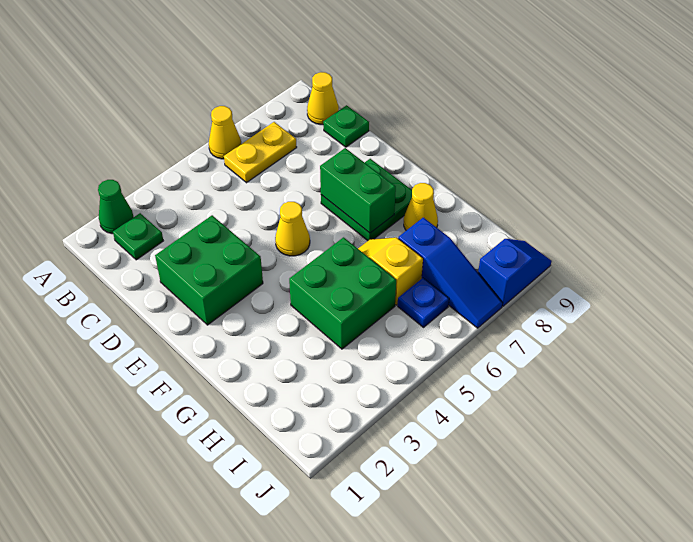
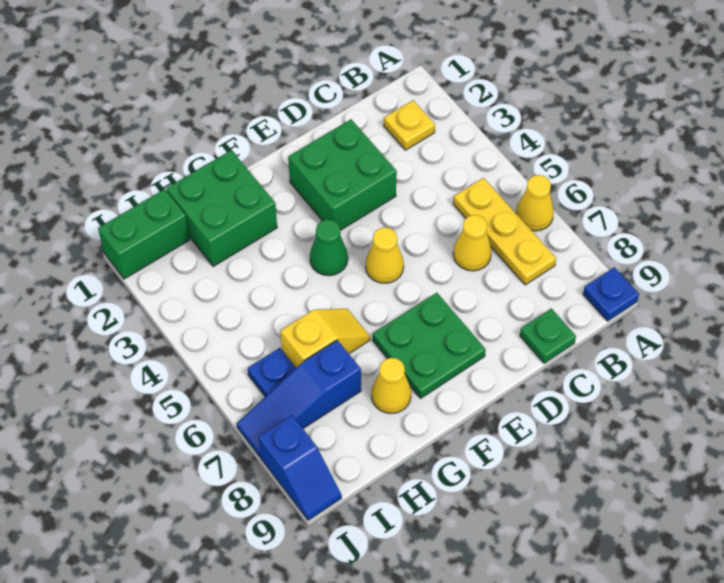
green cone A2 level 1 -> green cone F4 level 1
none -> blue plate A9 level 1
green plate B2 level 1 -> yellow plate B2 level 1
yellow plate B6:B7 level 1 -> yellow plate B5:B7 level 1
yellow cone B9 level 1 -> yellow cone C6 level 1
green brick E7:F7 level 2 -> green brick I1:J1 level 1
green brick G4:H5 level 1 -> green brick G1:H2 level 1

